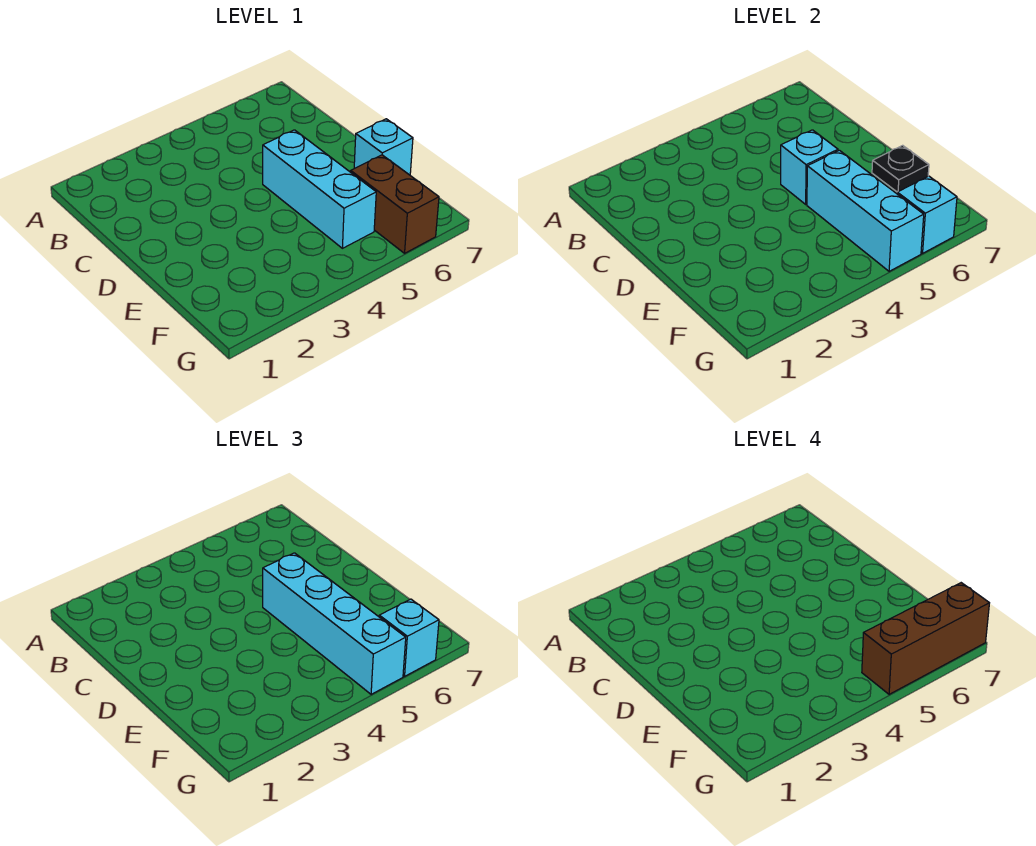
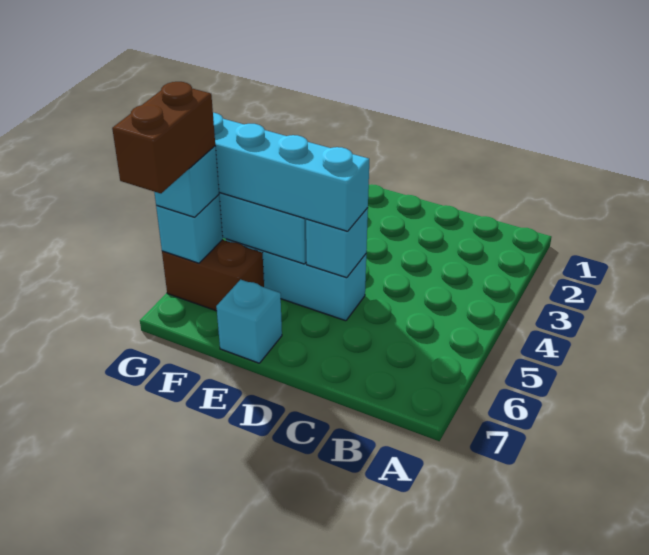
black plate E7 level 2 -> none
brown brick G5:G7 level 4 -> brown brick G6:G7 level 4

